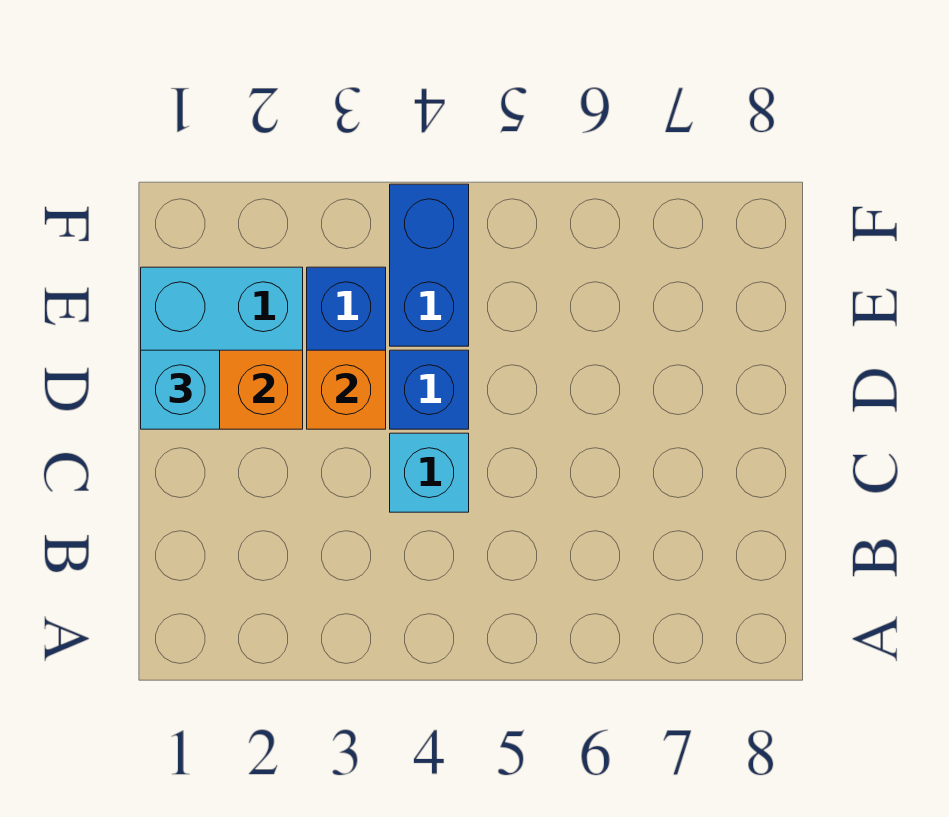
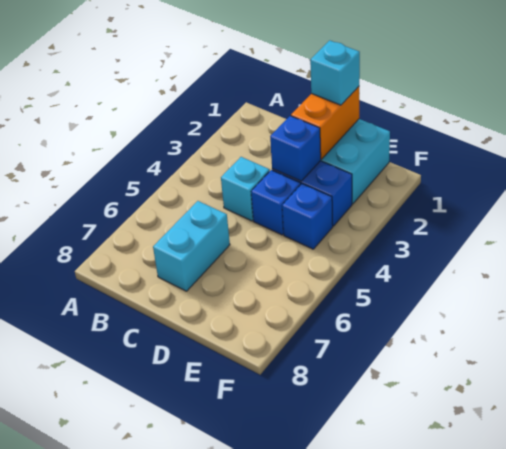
none -> cyan brick C6:C7 level 1
orange brick D3 level 2 -> blue brick D3 level 2
blue brick E4:F4 level 1 -> blue brick E4 level 1

